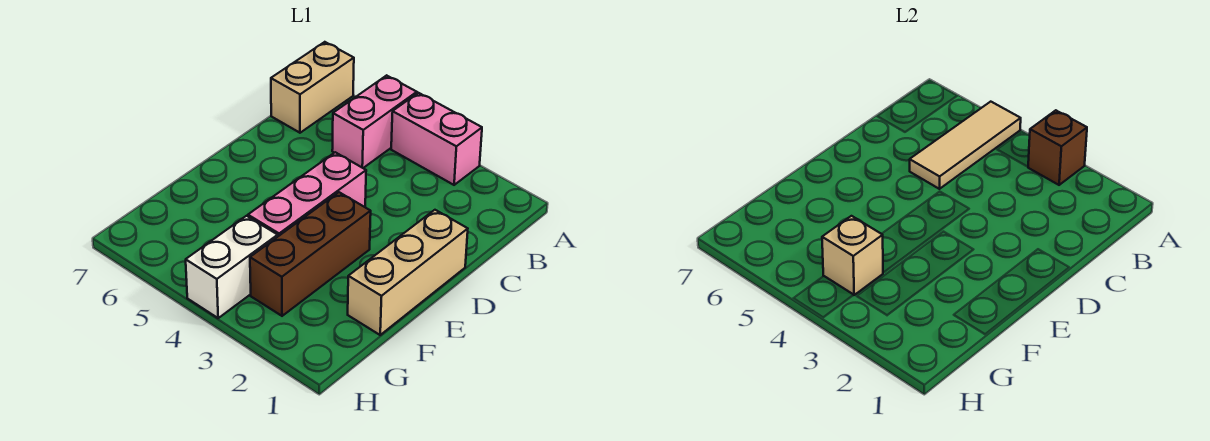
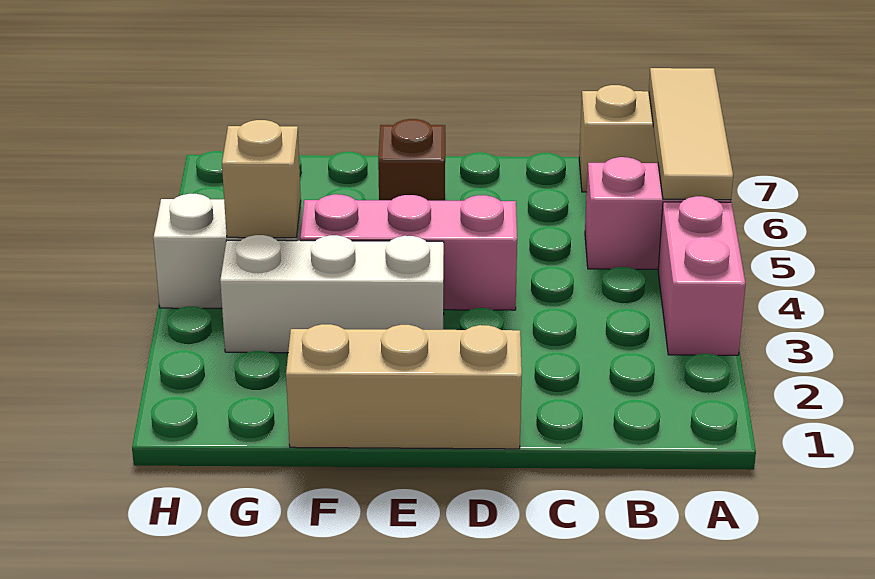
brown brick A3 level 2 -> brown brick E6 level 1
tan tile A5:C5 level 2 -> tan tile A5:A7 level 2
brown brick E3:G3 level 1 -> white brick E3:G3 level 1

